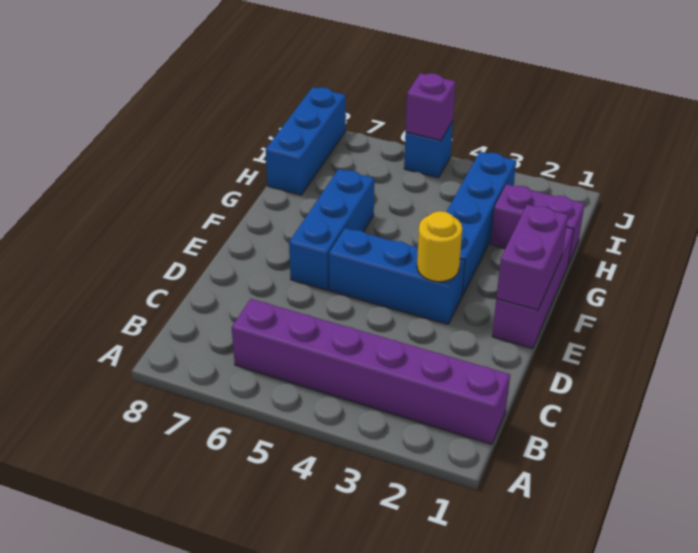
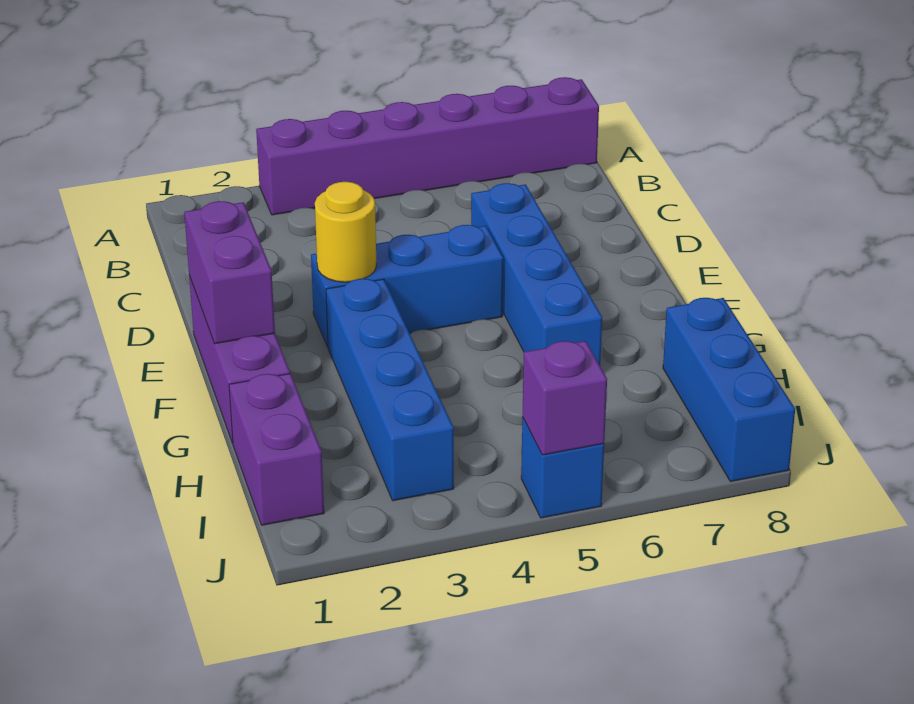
purple brick B1:B6 level 1 -> purple brick A3:A8 level 1
blue brick E6:G6 level 1 -> blue brick D6:G6 level 1
purple brick H1:H2 level 1 -> purple brick H1:I1 level 1

